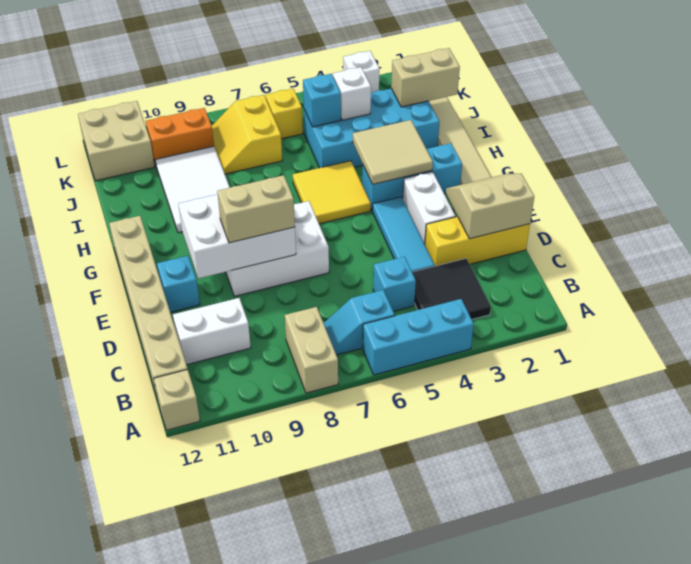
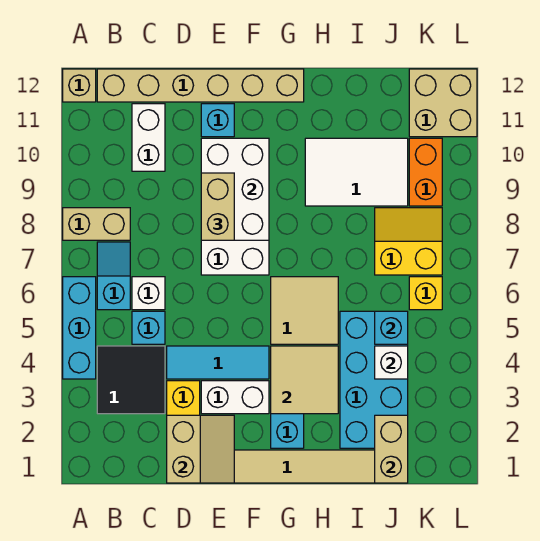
yellow tile G5:H6 level 1 -> tan tile G5:H6 level 1
white brick L3 level 1 -> white brick C6 level 1

